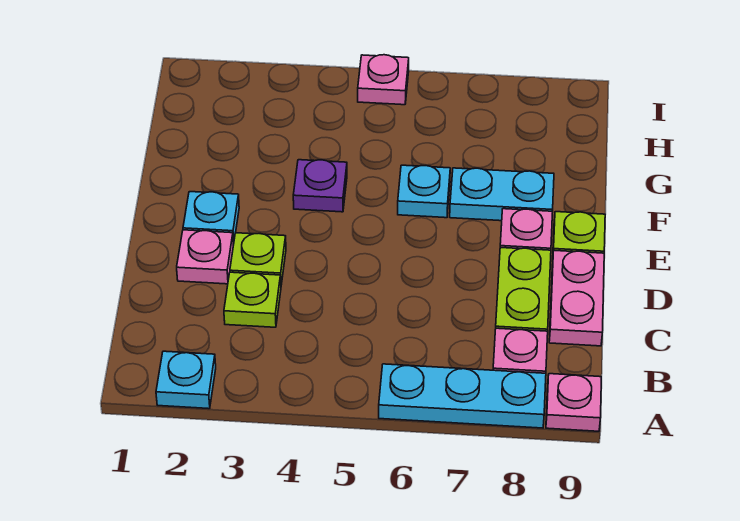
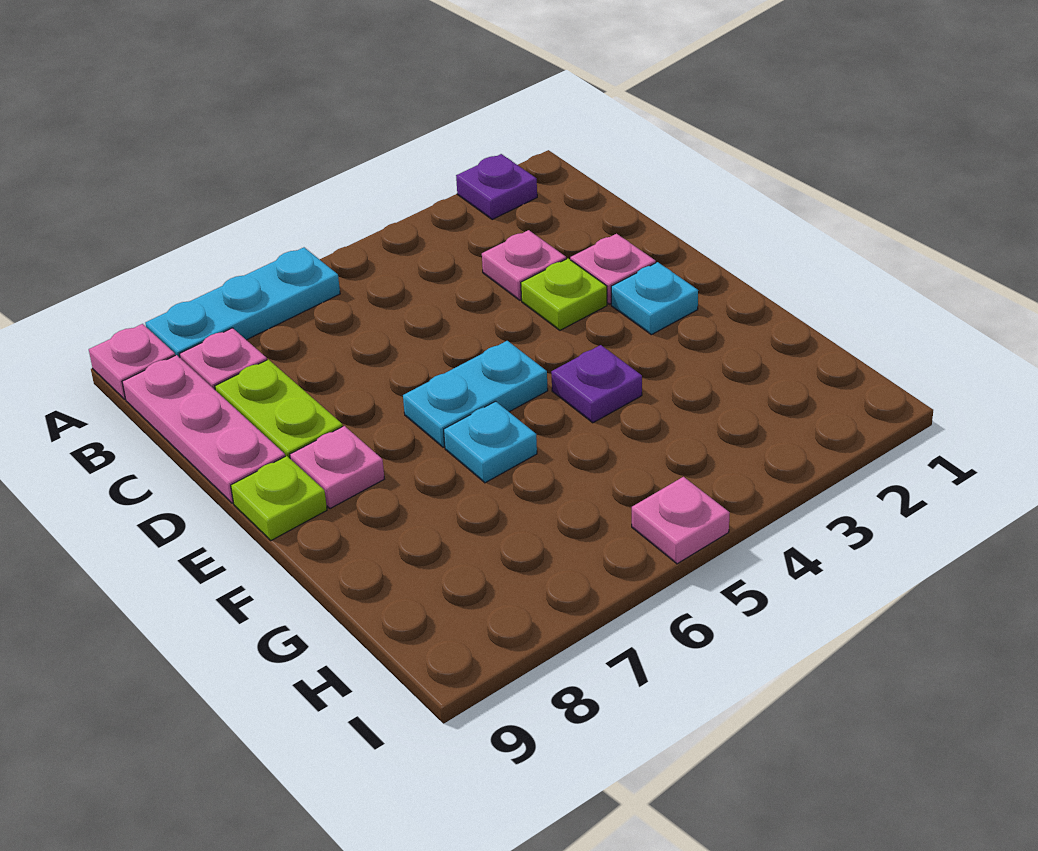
cyan plate A2 level 1 -> purple plate A2 level 1
lime plate C3 level 1 -> pink plate C3 level 1
pink plate C9:D9 level 1 -> pink plate B9:D9 level 1
cyan plate F7:F8 level 1 -> cyan plate E5:E6 level 1

